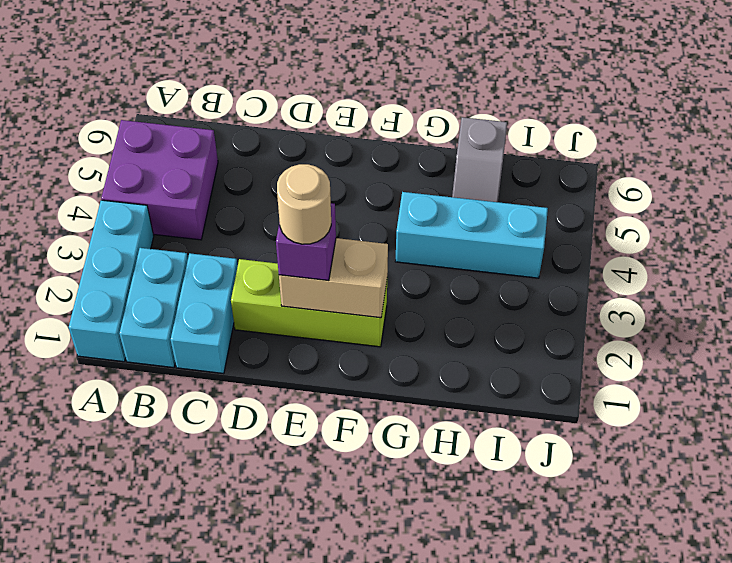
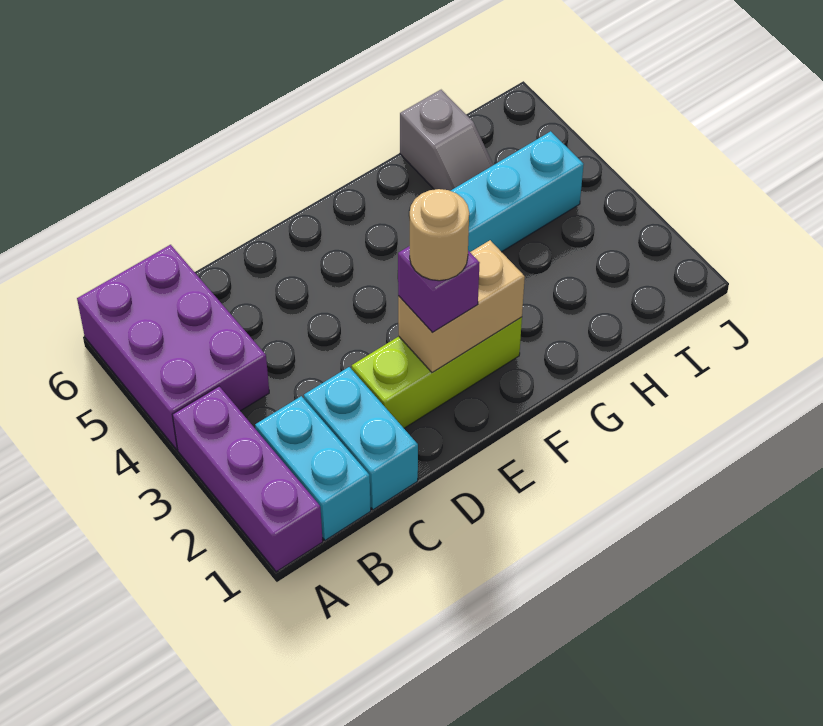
cyan brick A1:A3 level 1 -> purple brick A1:A3 level 1
purple brick A4:B5 level 1 -> purple brick A4:B6 level 1

